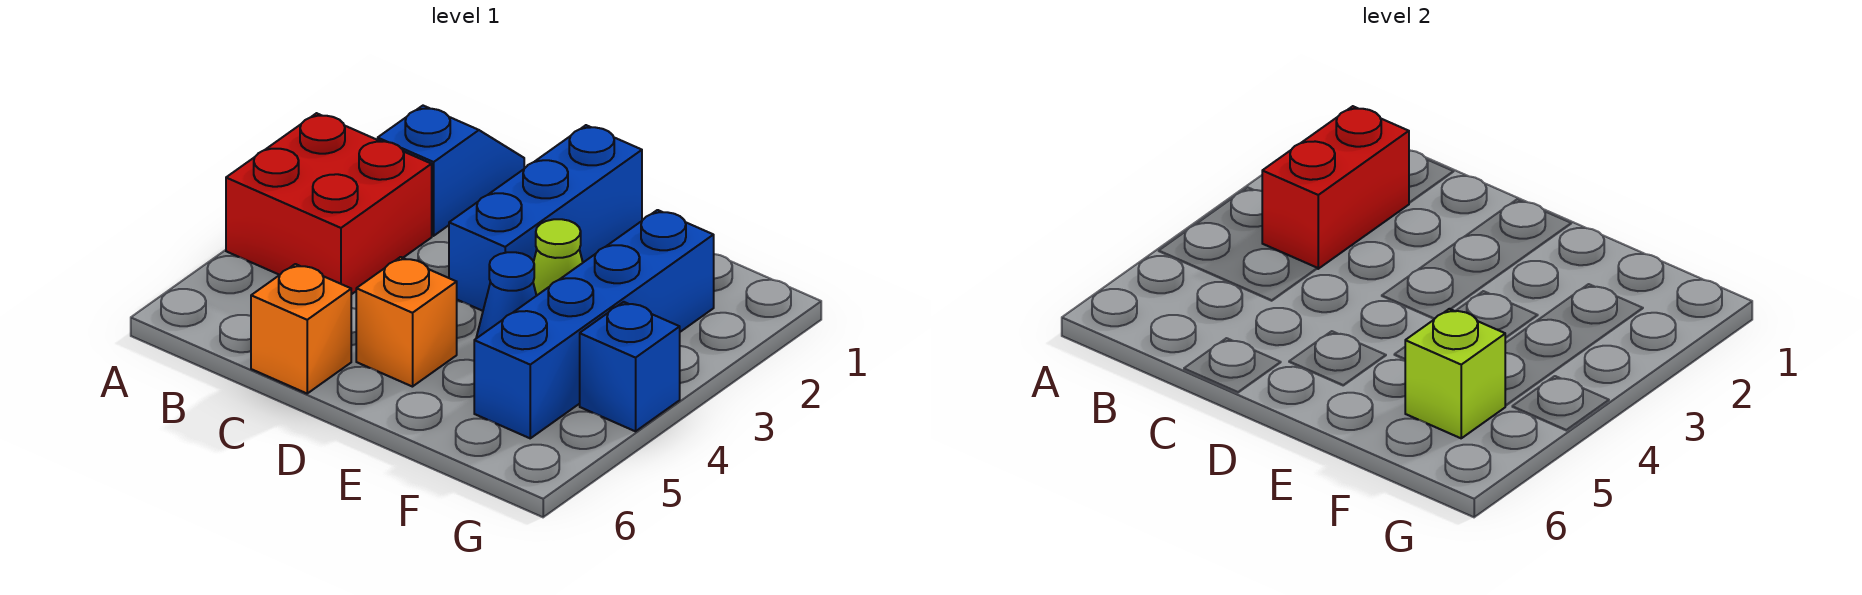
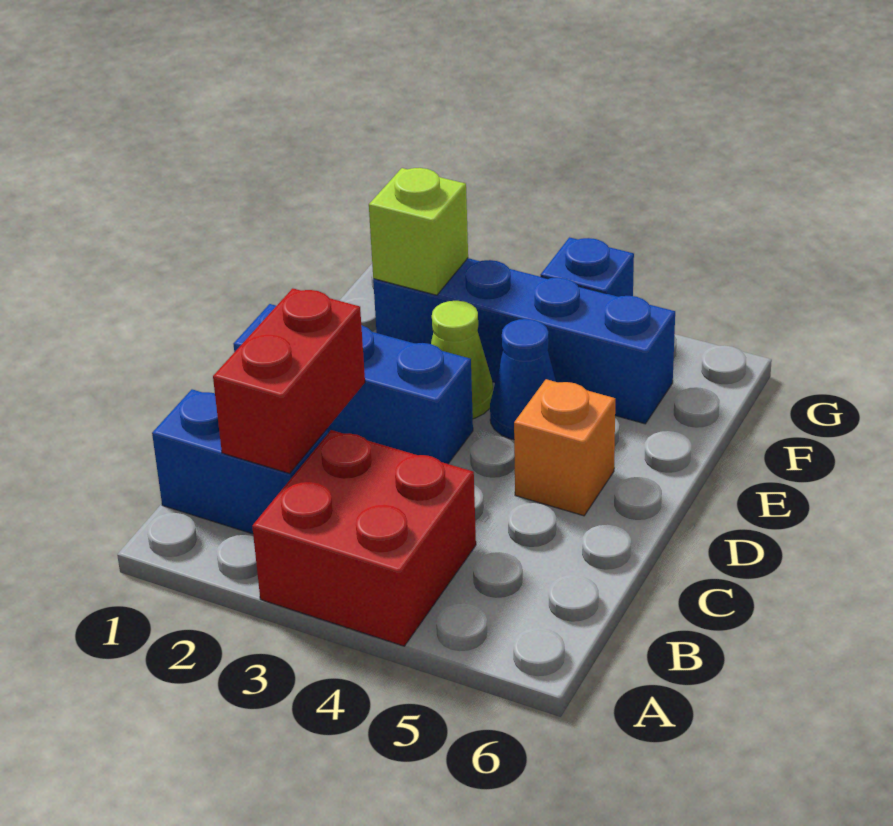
blue slope B1:B2 level 1 top 2 -> blue brick B1:B2 level 1
red brick B2:B3 level 2 -> red brick B2:C2 level 2
orange brick C6 level 1 -> none
lime brick F5 level 2 -> lime brick F2 level 2

